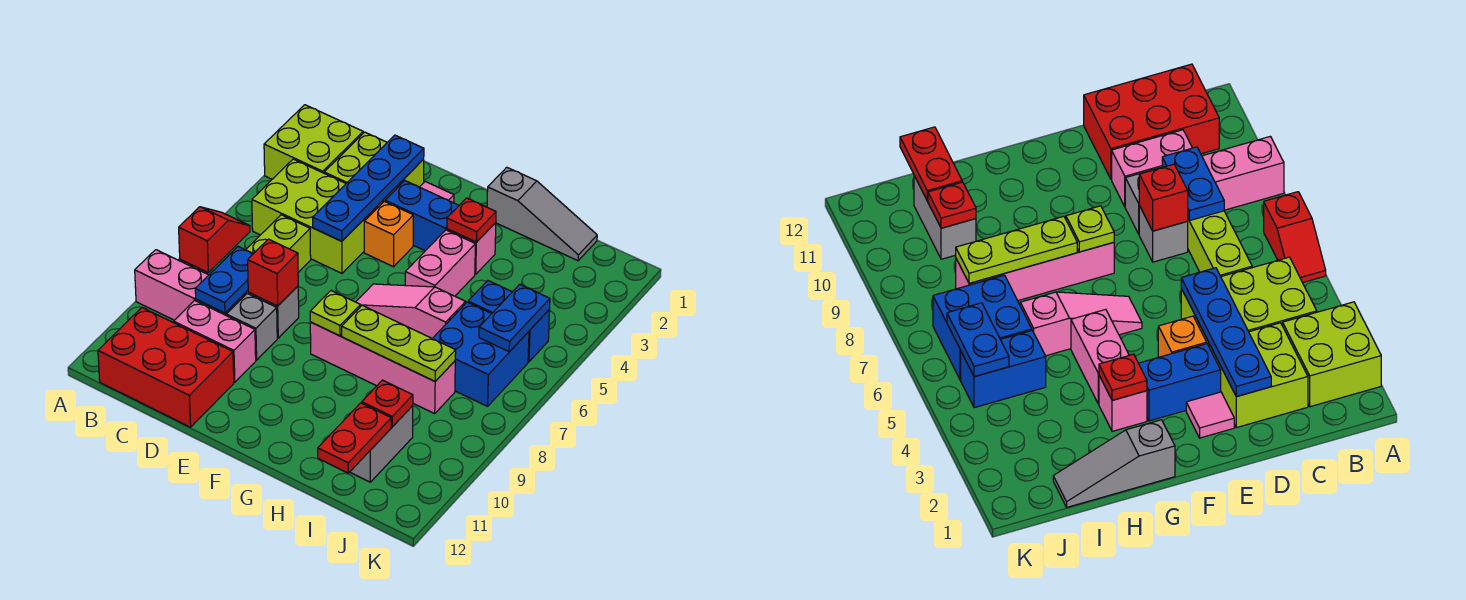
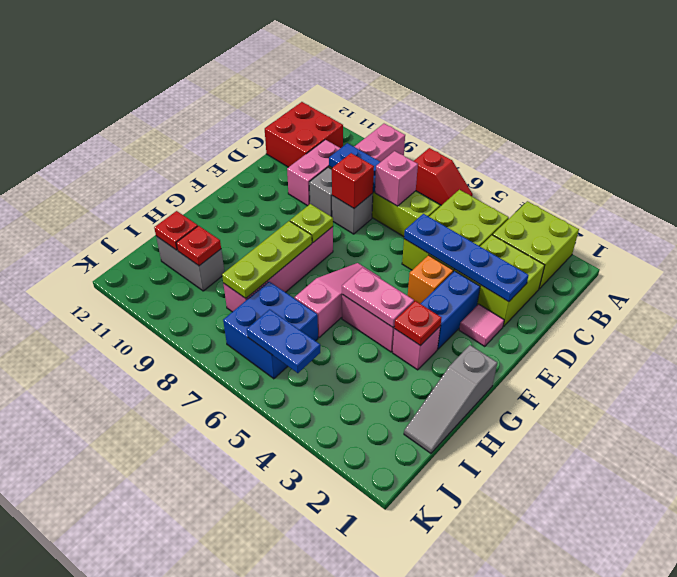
red brick B11:D12 level 1 -> red brick B11:C12 level 1
none -> pink brick C7 level 2
none -> pink plate G4:G5 level 2
blue brick I5:J5 level 1 -> none
red plate I11:I12 level 2 -> red plate I11 level 2

